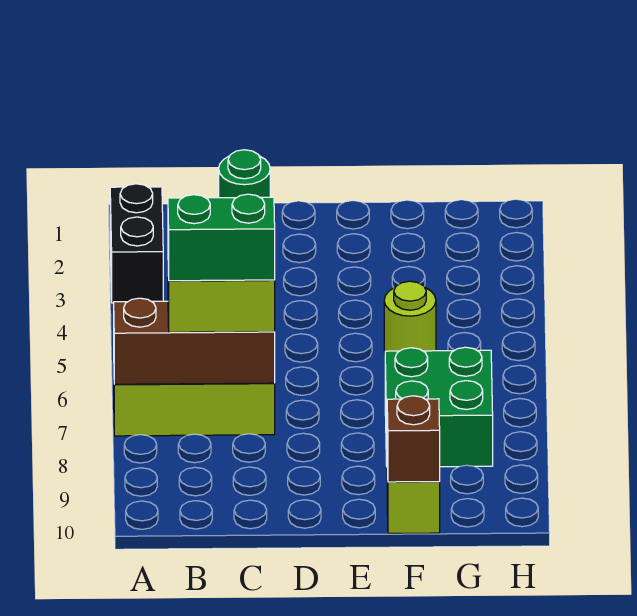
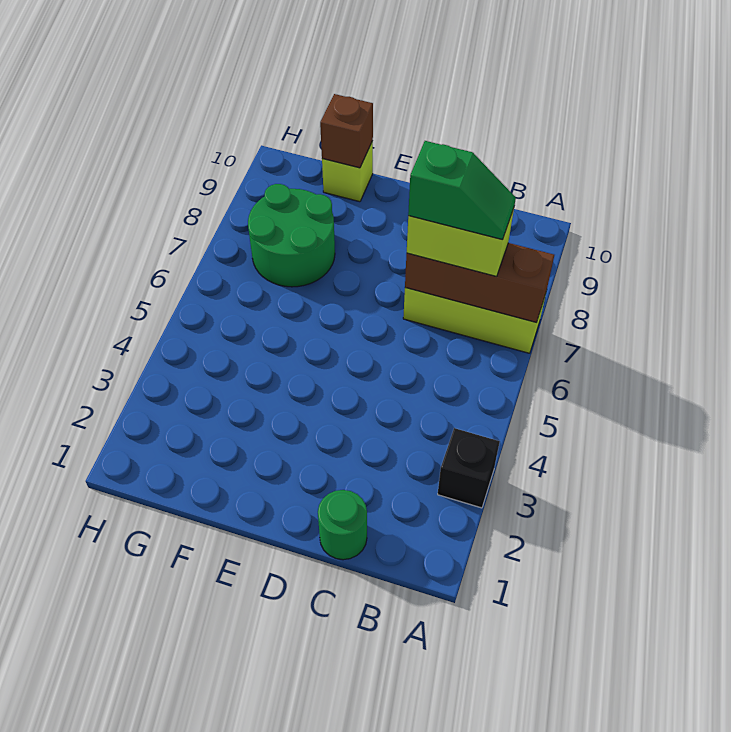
black brick A2:A3 level 1 -> black brick A3 level 1
green brick B7:C7 level 4 -> green slope B7:C7 level 4 top C
lime round brick F5 level 1 -> none
green brick F7:G8 level 1 -> green round brick F7:G8 level 1

